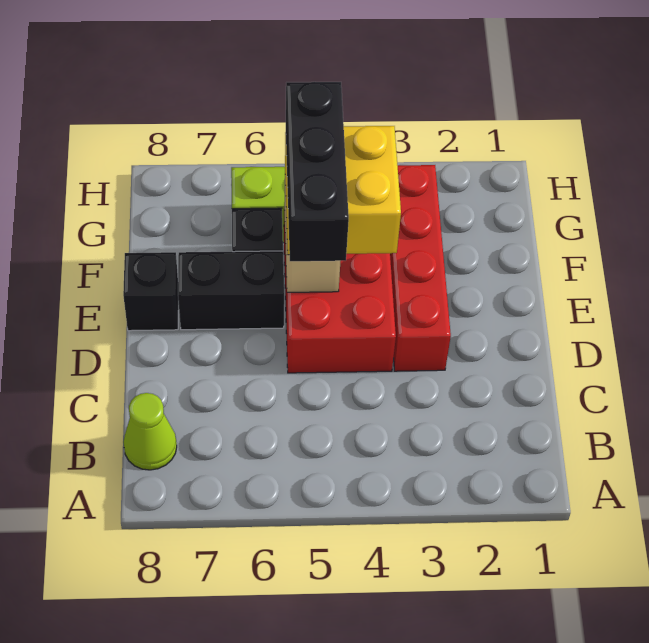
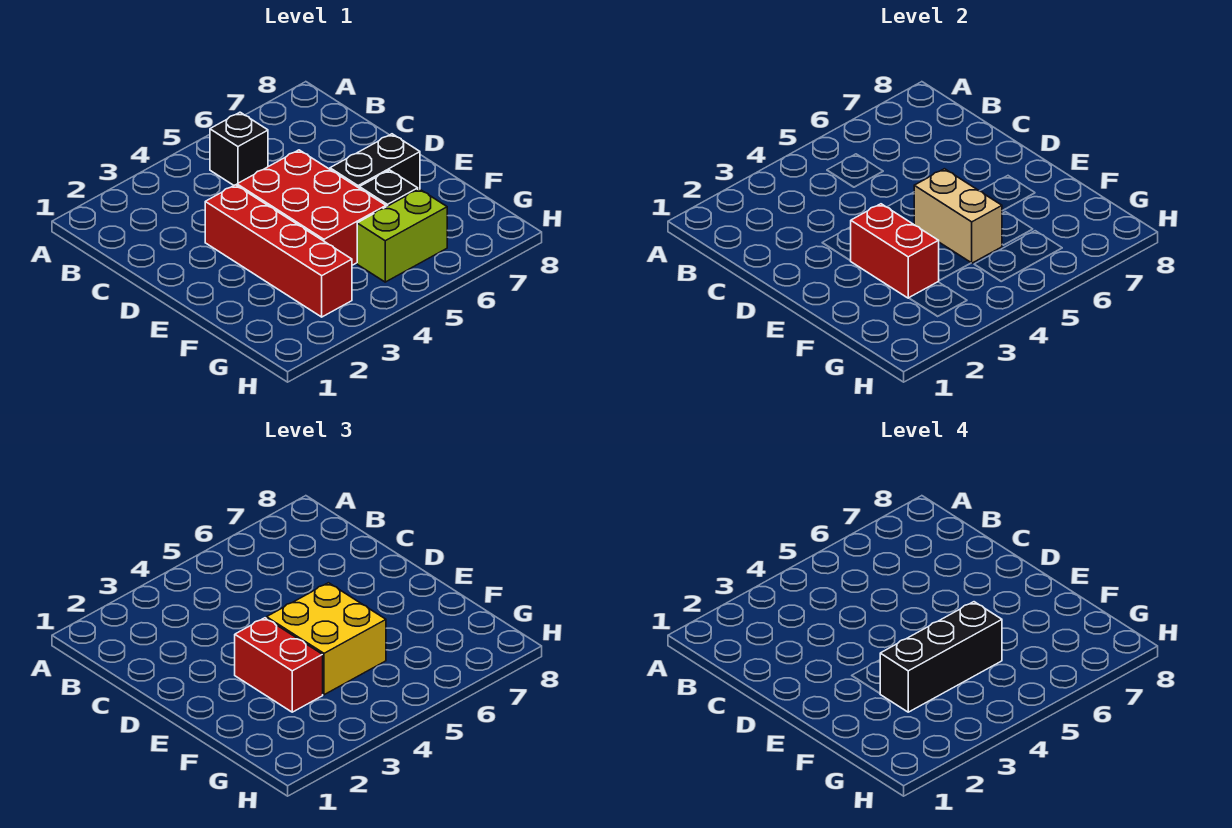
lime cone B8 level 1 -> none
black brick D5:F5 level 4 -> black brick F3:F5 level 4
none -> red brick E3:F3 level 2
none -> red brick E3:F3 level 3
black brick E8 level 1 -> black brick B5 level 1

